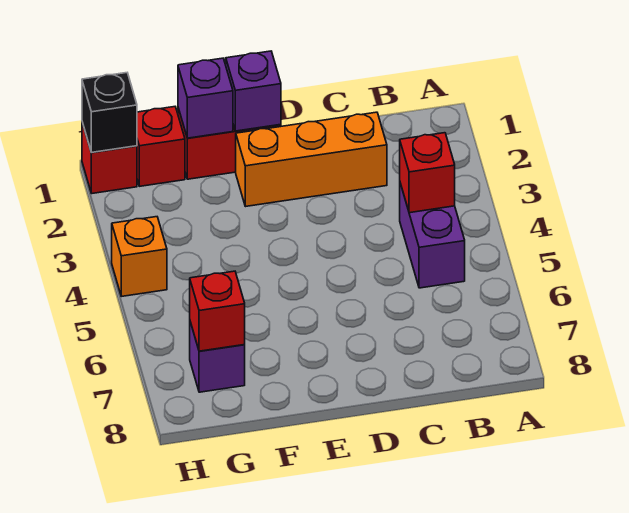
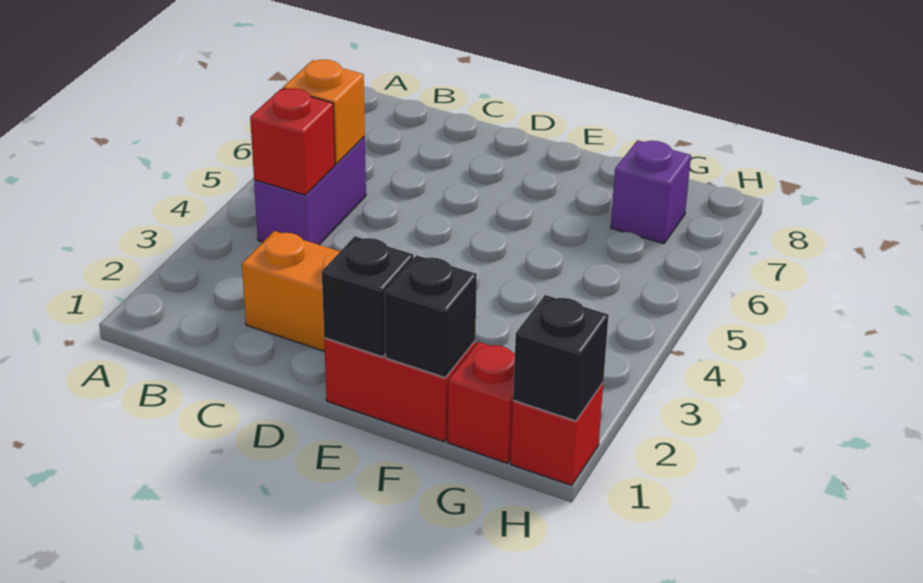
purple brick E1 level 2 -> black brick E1 level 2
purple brick F1 level 2 -> black brick F1 level 2
red brick G7 level 2 -> none
orange brick H4 level 1 -> orange brick B5 level 2

